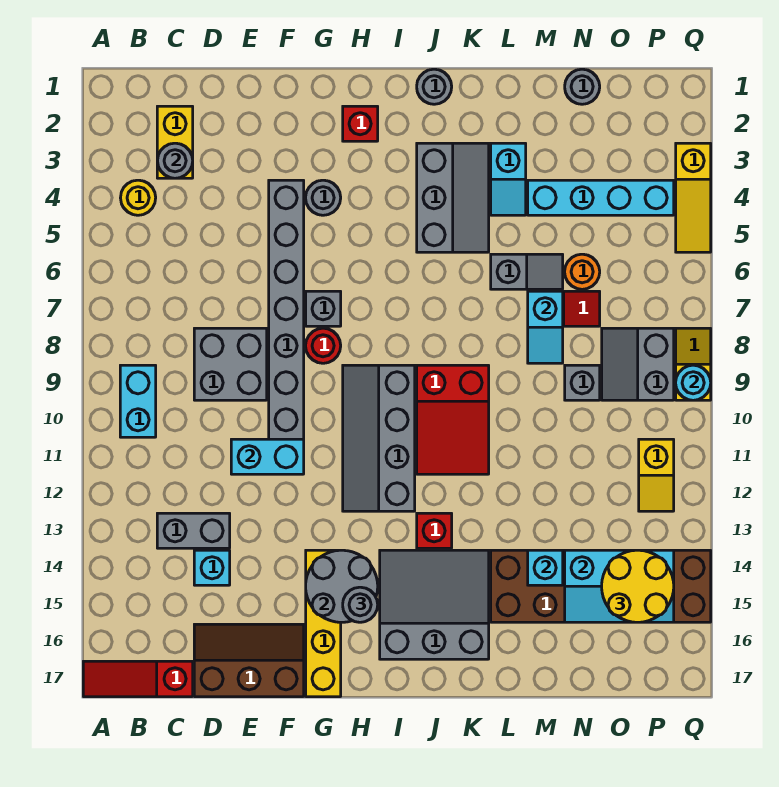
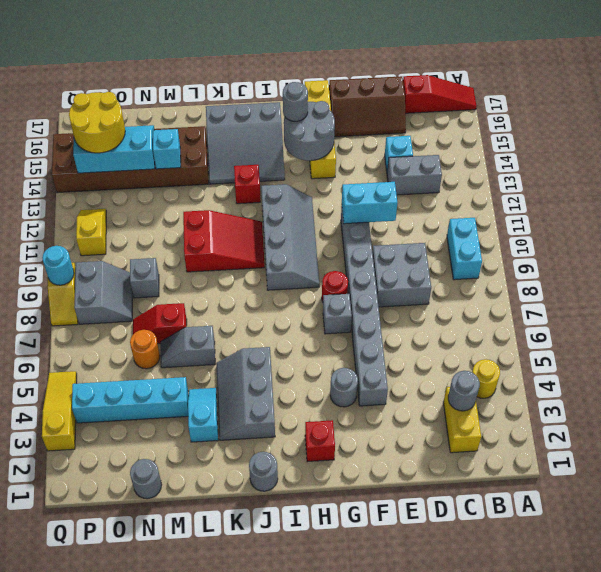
red slope J9:K11 level 1 top 9 -> red slope J10:L11 level 1 top L
cyan slope M7:M8 level 2 top 7 -> none

